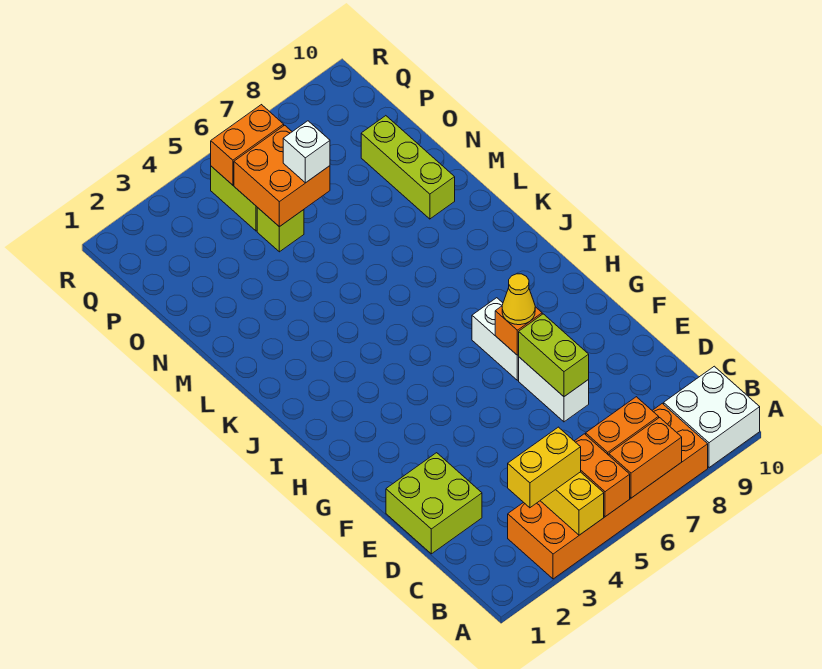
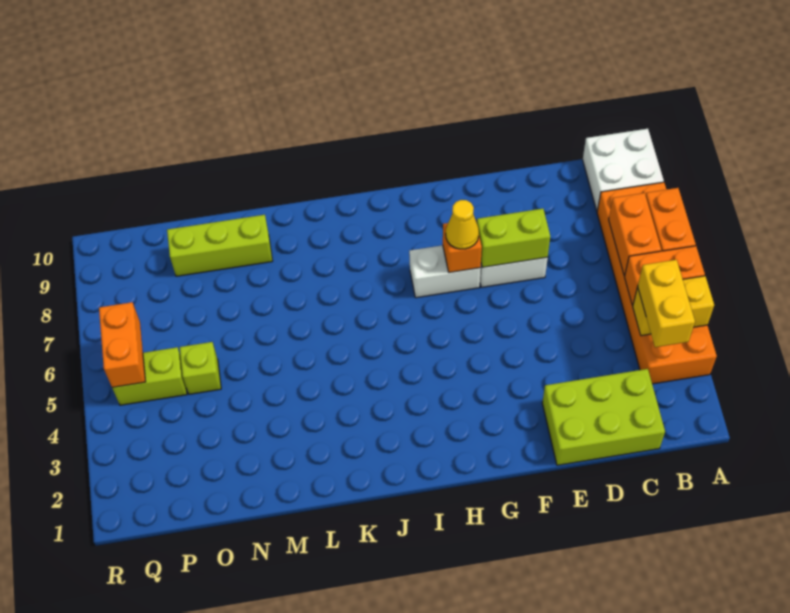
lime brick D1:E2 level 1 -> lime brick C1:E2 level 1
orange brick O5:P6 level 2 -> none
white brick O6 level 3 -> none

